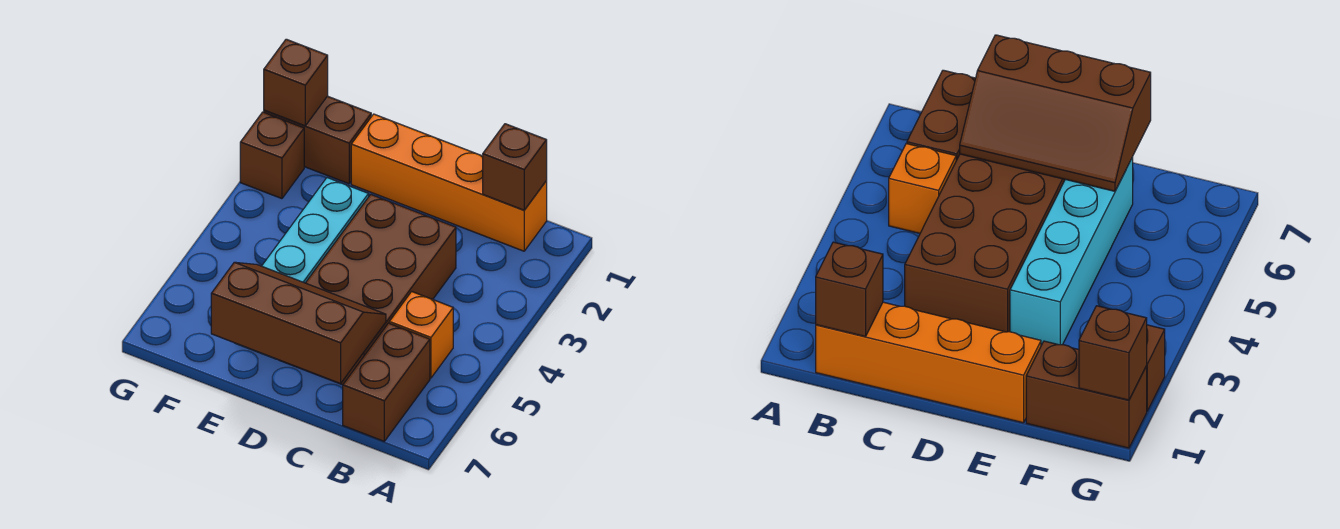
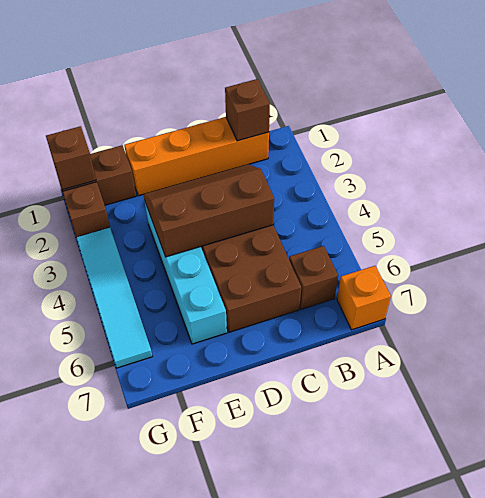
orange brick B5 level 1 -> orange brick A7 level 1
brown brick B6:B7 level 1 -> brown brick B6 level 1
brown slope C6:E7 level 2 top 7 -> brown slope C3:E4 level 2 top 4
none -> cyan tile G3:G6 level 1

